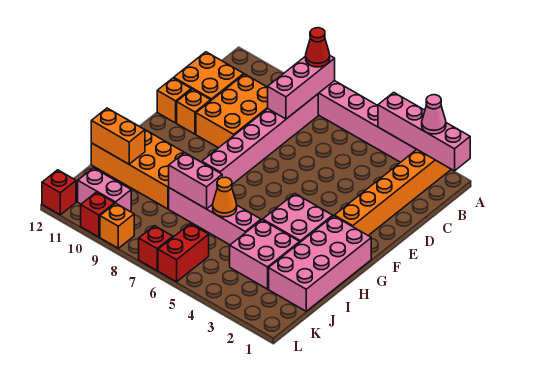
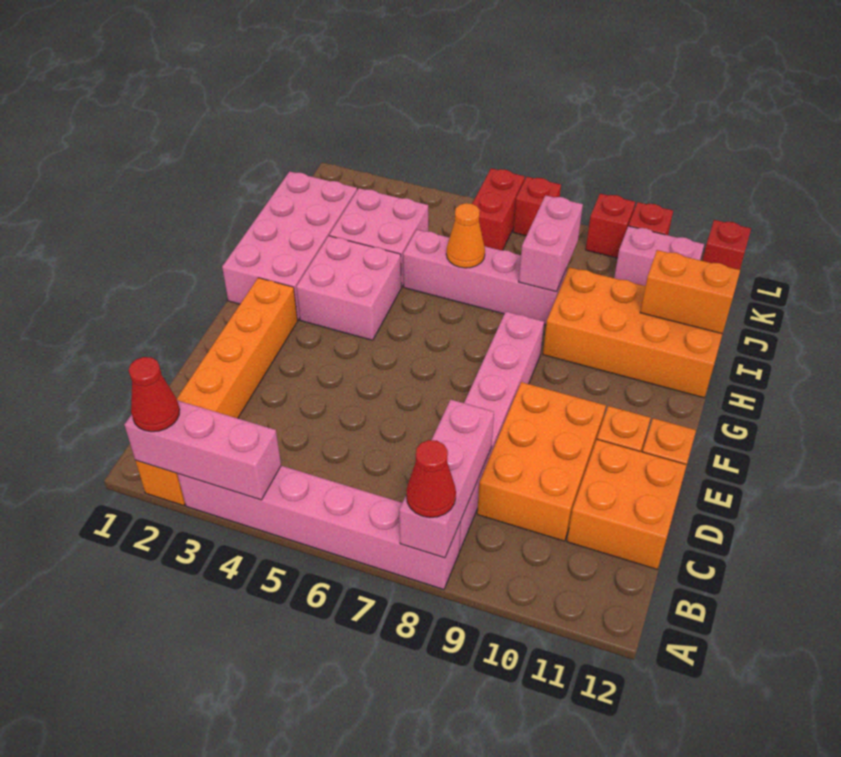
pink brick A1:A4 level 2 -> pink brick A2:A4 level 2
pink cone A2 level 3 -> red cone A2 level 3
pink brick I7:I8 level 2 -> pink brick I8:J8 level 2
orange brick L9 level 1 -> red brick L9 level 1

